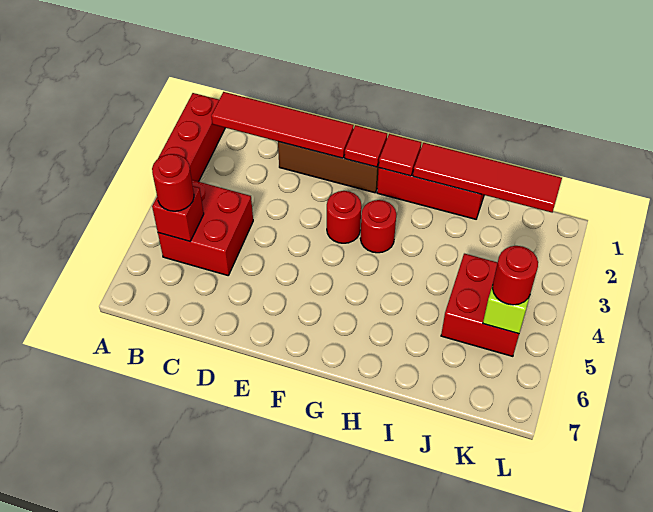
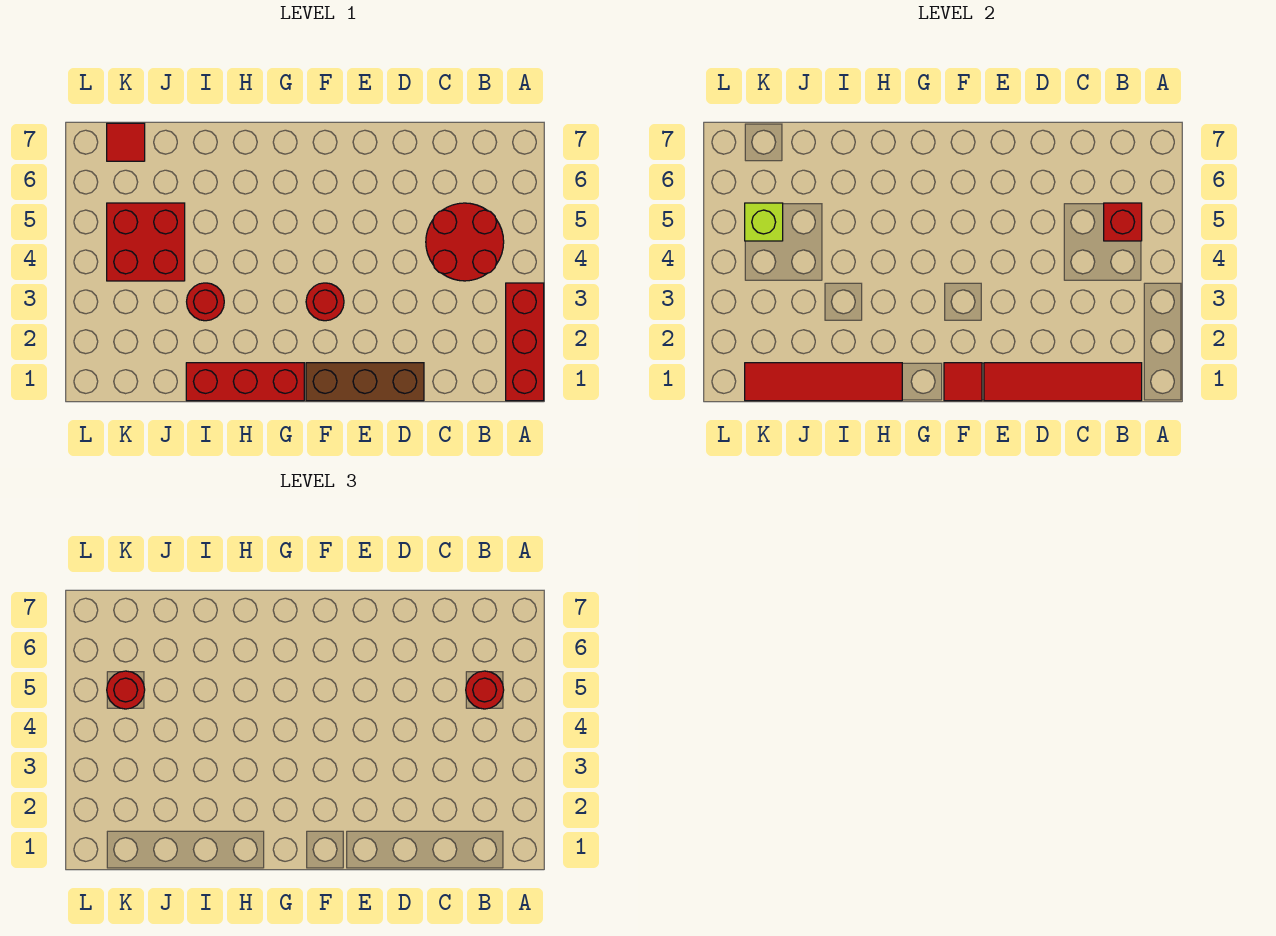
red brick B4:C5 level 1 -> red round brick B4:C5 level 1
red tile G1 level 2 -> red tile K7 level 1
red round brick G3 level 1 -> red round brick I3 level 1

